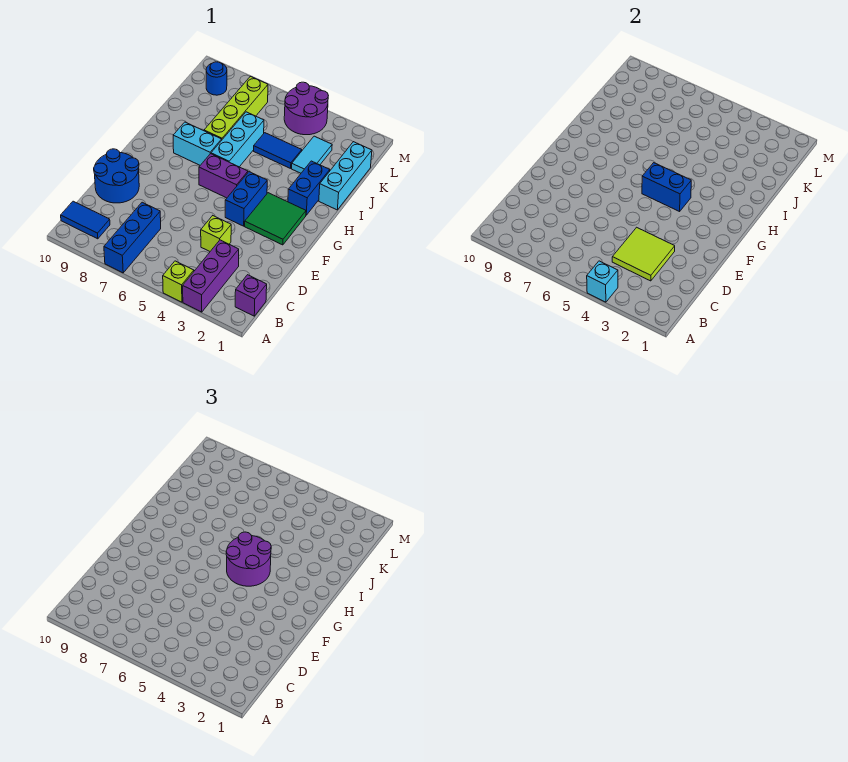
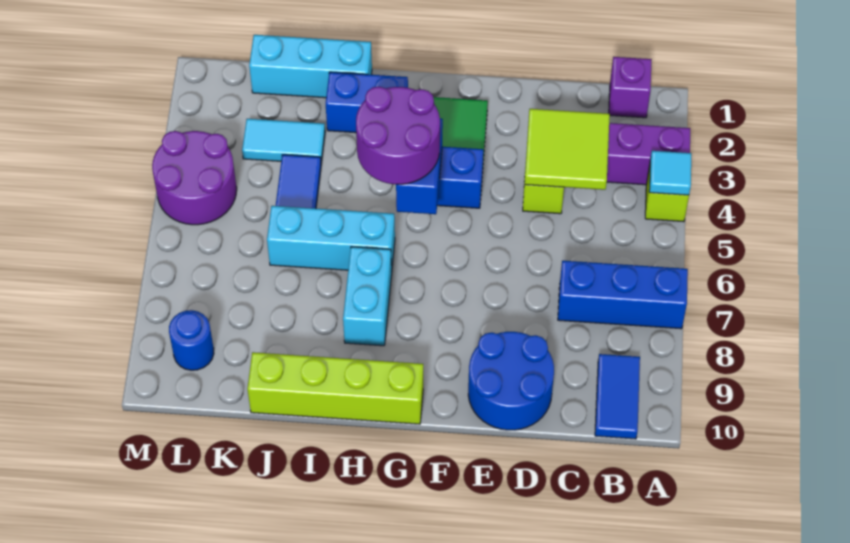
cyan brick A4 level 2 -> cyan tile A4 level 2
purple brick G5:G6 level 1 -> none
lime brick I7:L7 level 1 -> lime brick G10:J10 level 1

